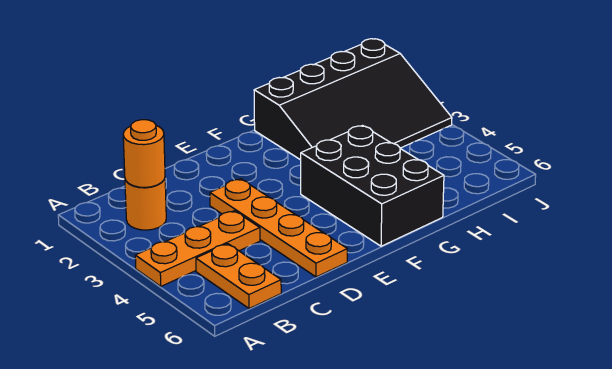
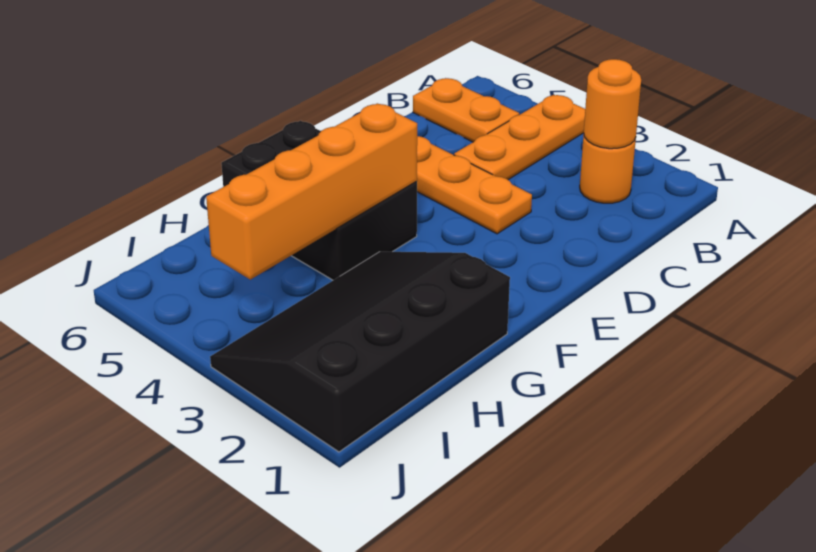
none -> orange brick F4:I4 level 2

